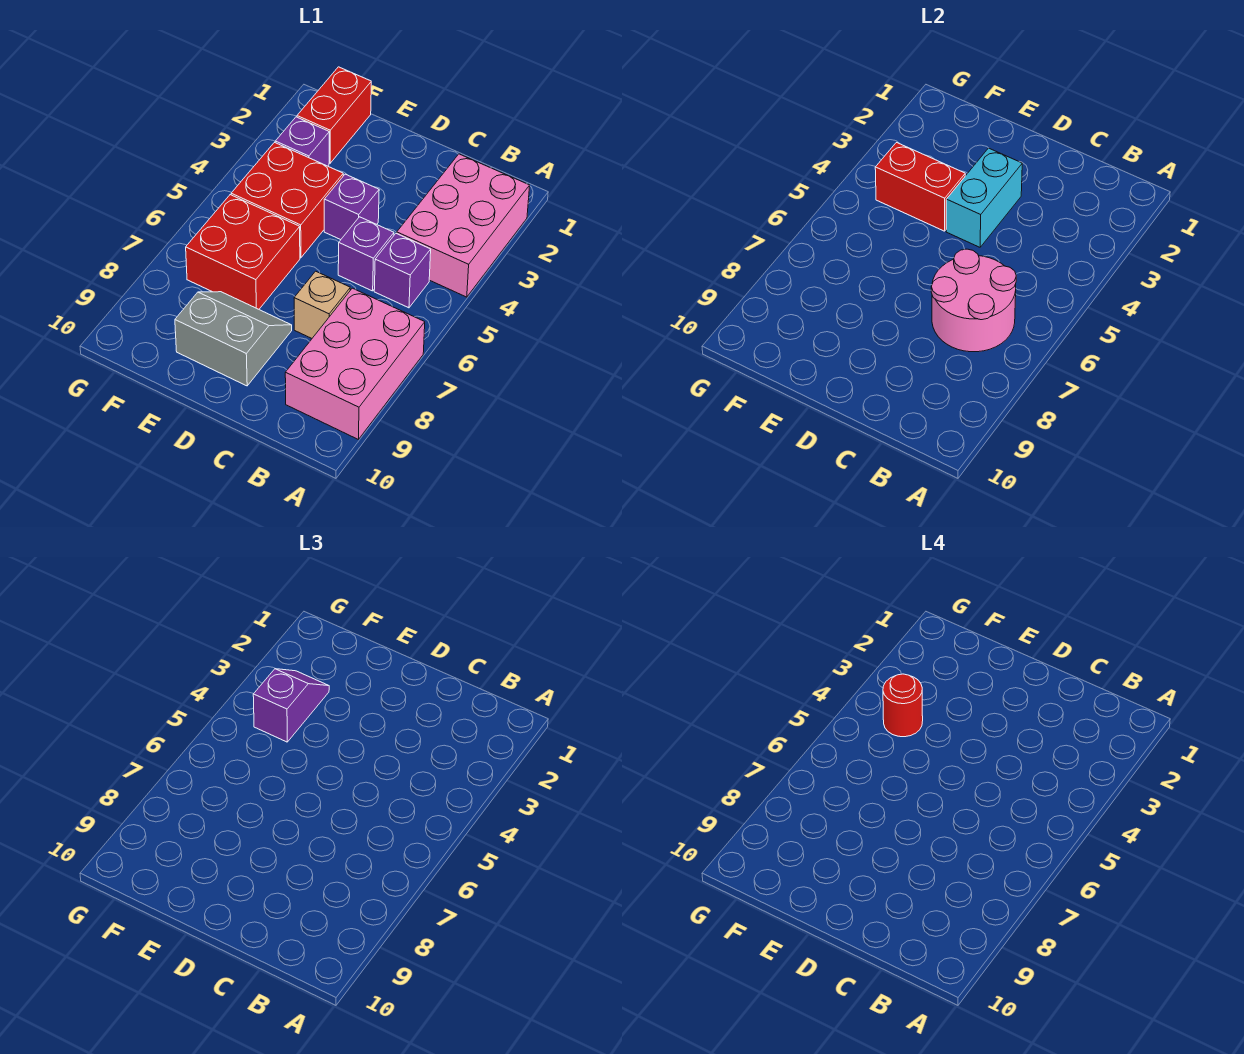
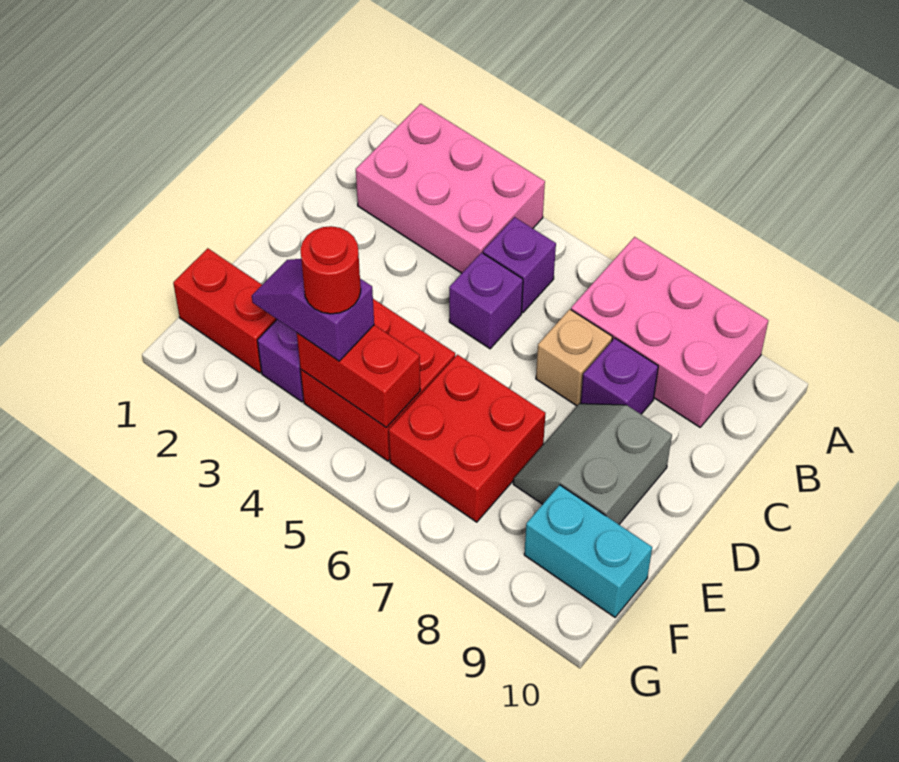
pink round brick B6:C7 level 2 -> none
cyan brick D3:D4 level 2 -> cyan brick F9:F10 level 1
purple brick D4 level 1 -> purple brick C8 level 1
red brick E4:F4 level 2 -> red brick F4:F5 level 2

